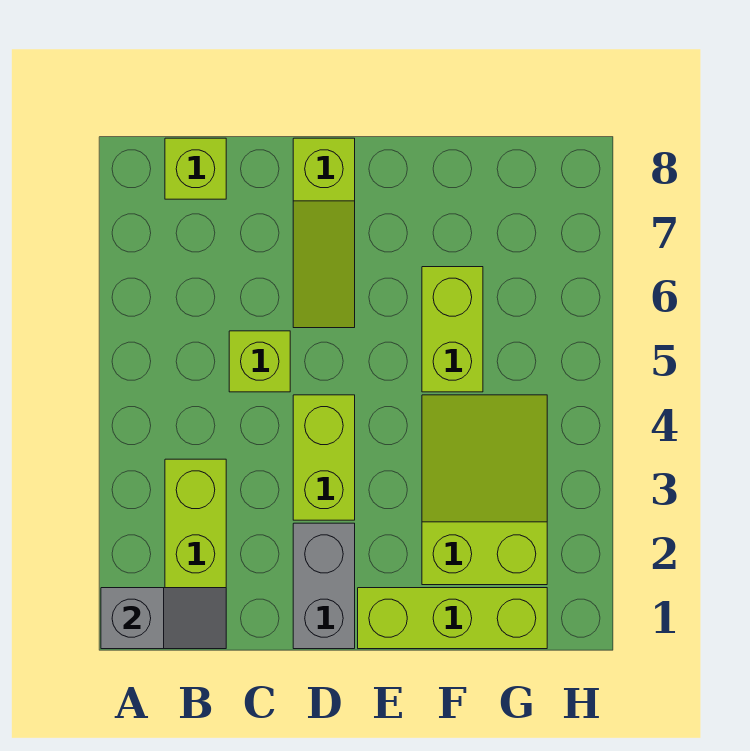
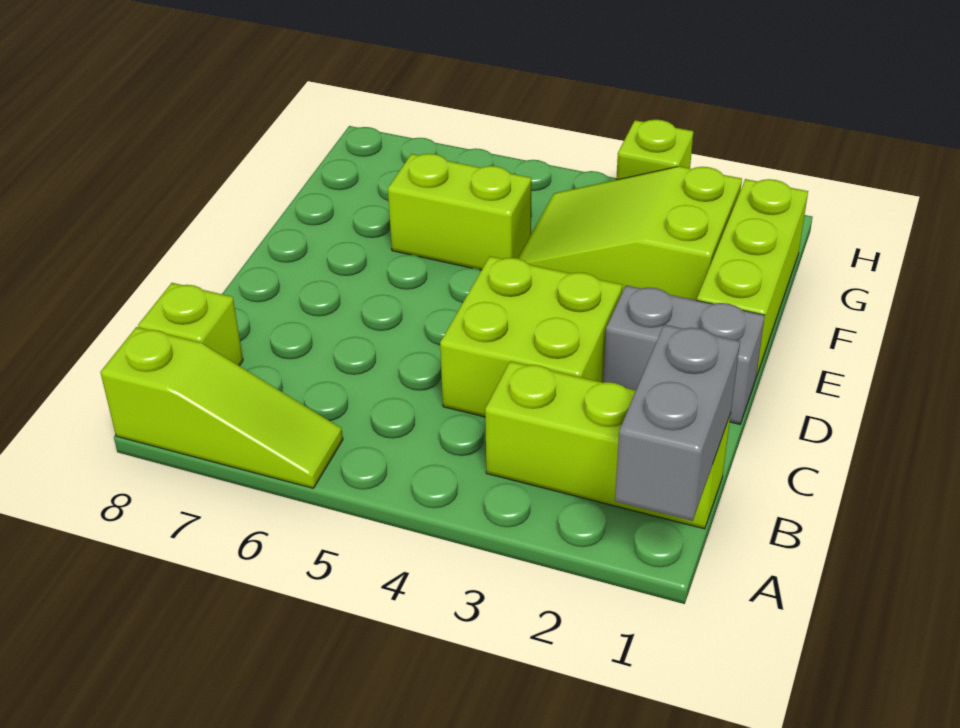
grey slope A1:B1 level 2 top A -> grey brick A1:B1 level 2
lime brick C5 level 1 -> lime brick H3 level 1
lime brick D3:D4 level 1 -> lime brick C3:D4 level 1
lime slope D6:D8 level 1 top 8 -> lime slope A6:A8 level 1 top 8

